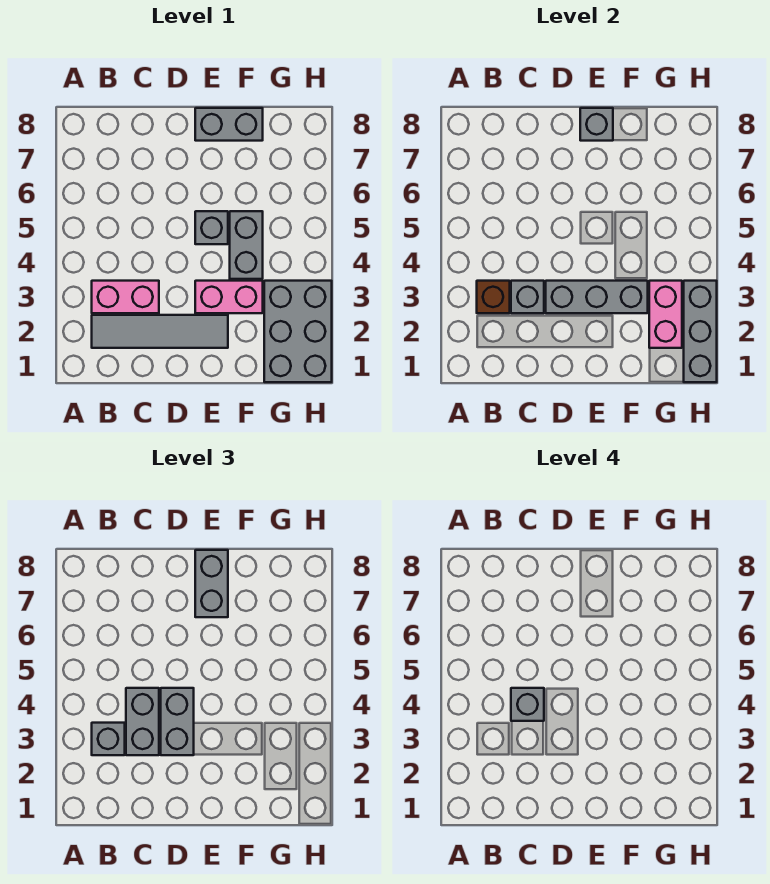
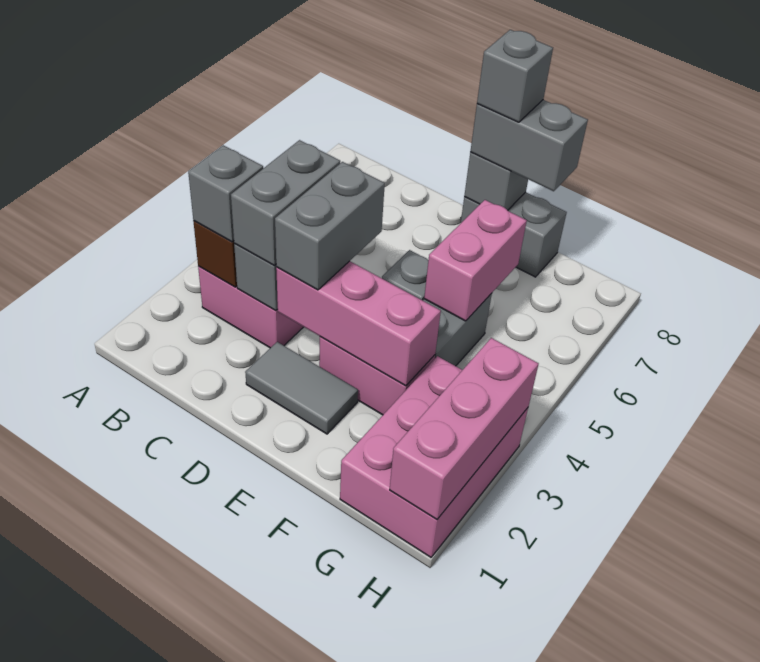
grey tile B2:E2 level 1 -> grey tile D2:E2 level 1
grey brick C4 level 4 -> grey brick E8 level 4
grey brick D3:F3 level 2 -> pink brick D3:F3 level 2
grey brick E7:E8 level 3 -> grey brick E8:F8 level 3
grey brick G1:H3 level 1 -> pink brick G1:H3 level 1
pink brick G2:G3 level 2 -> pink brick F5:F6 level 2
grey brick H1:H3 level 2 -> pink brick H1:H3 level 2

